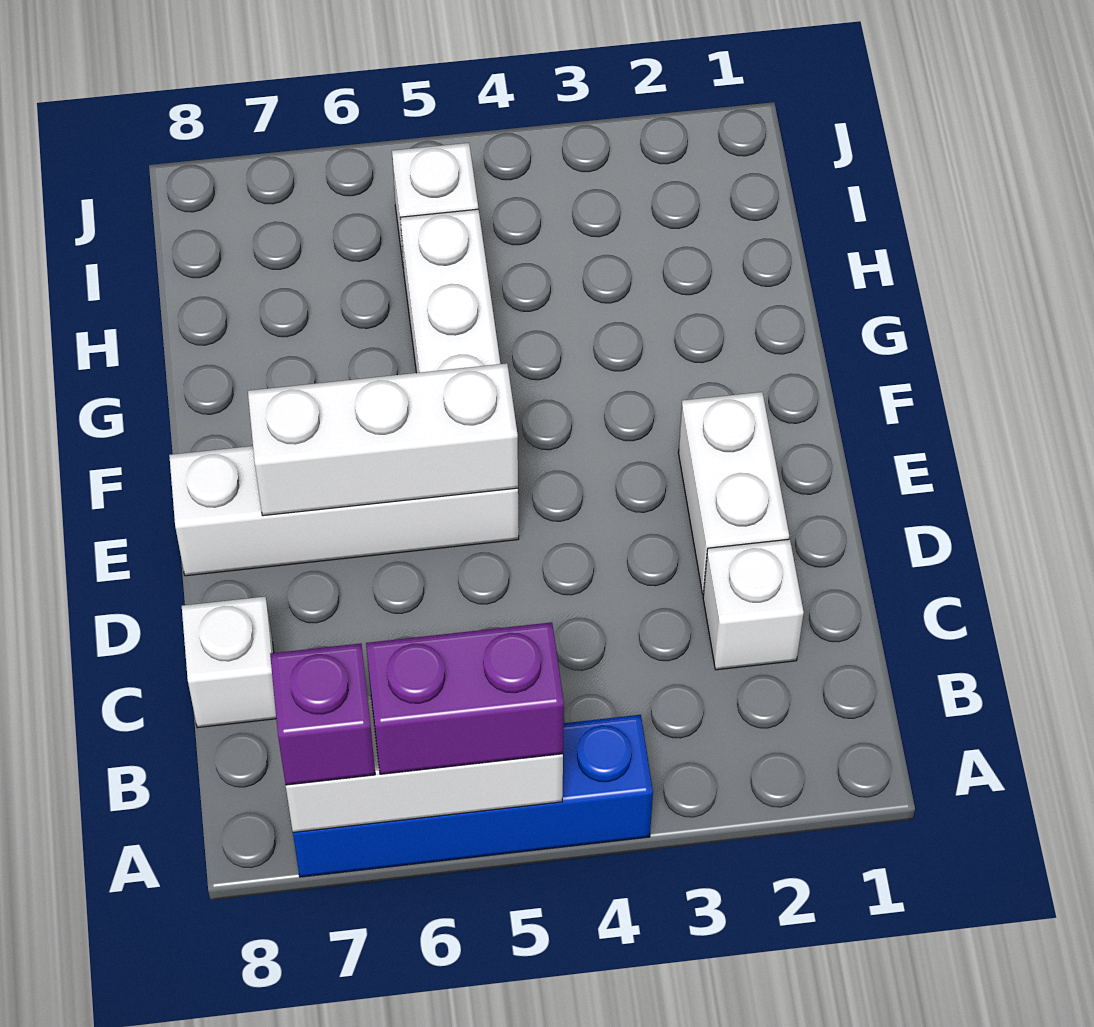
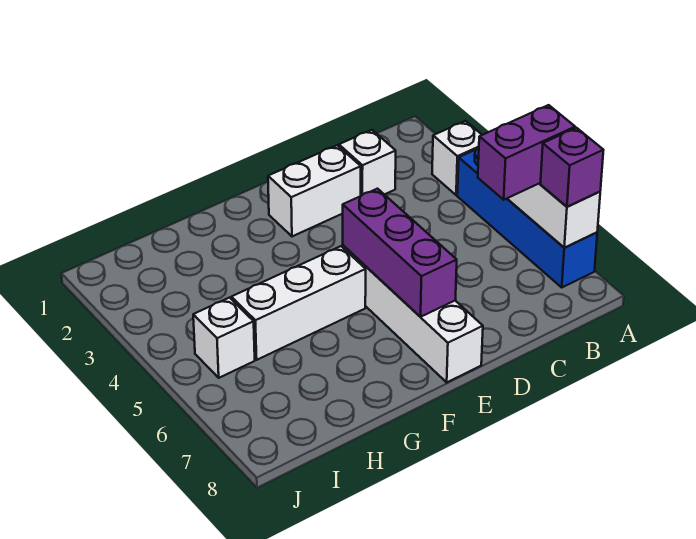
purple brick A5:A6 level 3 -> purple brick A6:B6 level 3
white brick C8 level 1 -> white brick A3 level 1
white brick E5:E7 level 2 -> purple brick E5:E7 level 2

